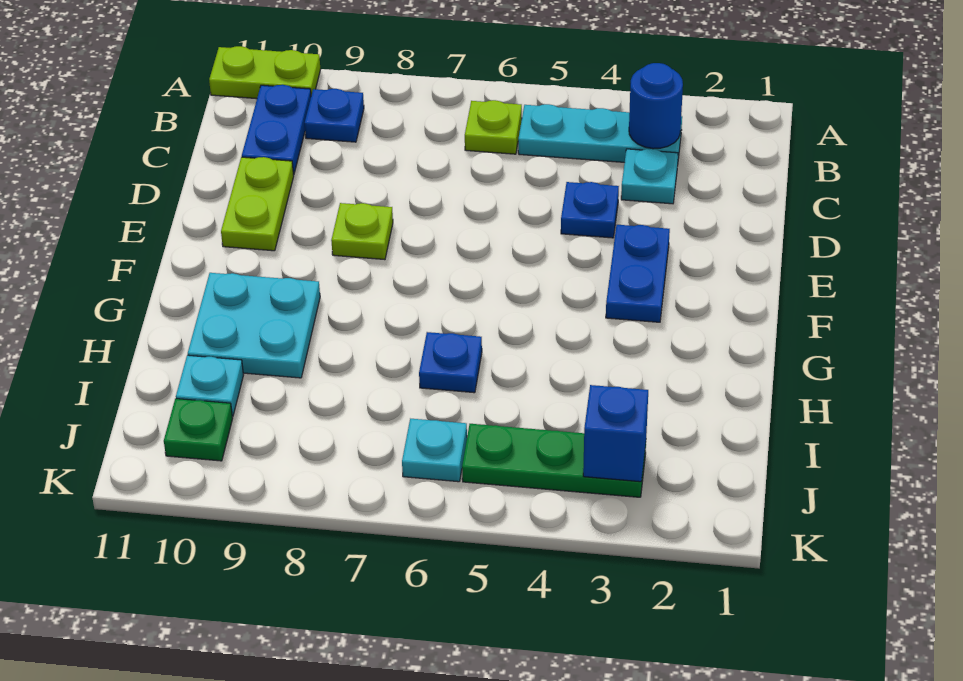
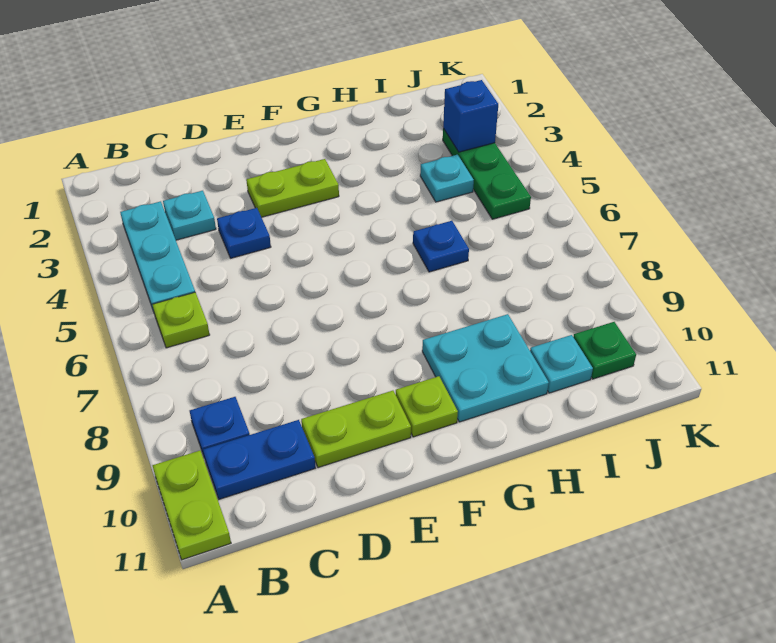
blue round brick B3 level 2 -> none
blue plate E3:F3 level 1 -> lime plate E3:F3 level 1
lime plate E8 level 1 -> lime plate F10 level 1
cyan plate J6 level 1 -> cyan plate I4 level 1

